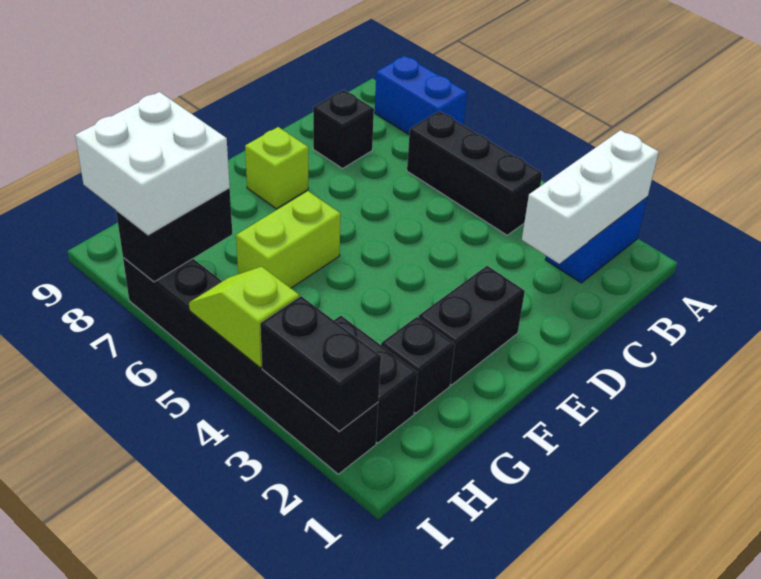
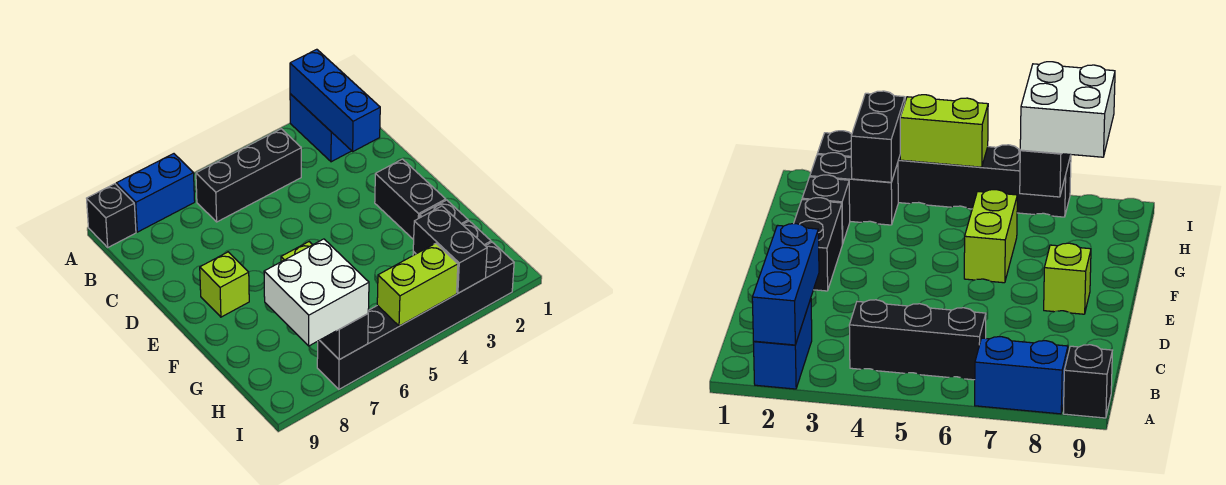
white brick A2:C2 level 2 -> blue brick A2:C2 level 2
black brick C8 level 1 -> black brick A9 level 1
black brick I2:I3 level 2 -> black brick H3:I3 level 2
lime slope I4:I5 level 2 top 4 -> lime brick I4:I5 level 2

